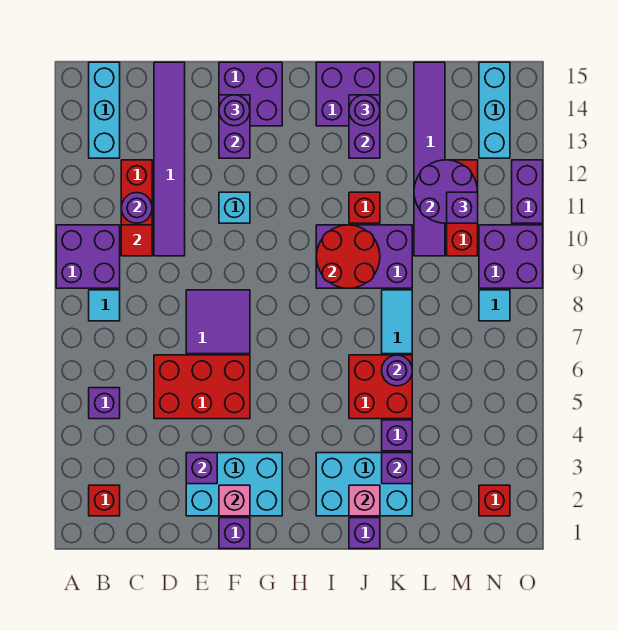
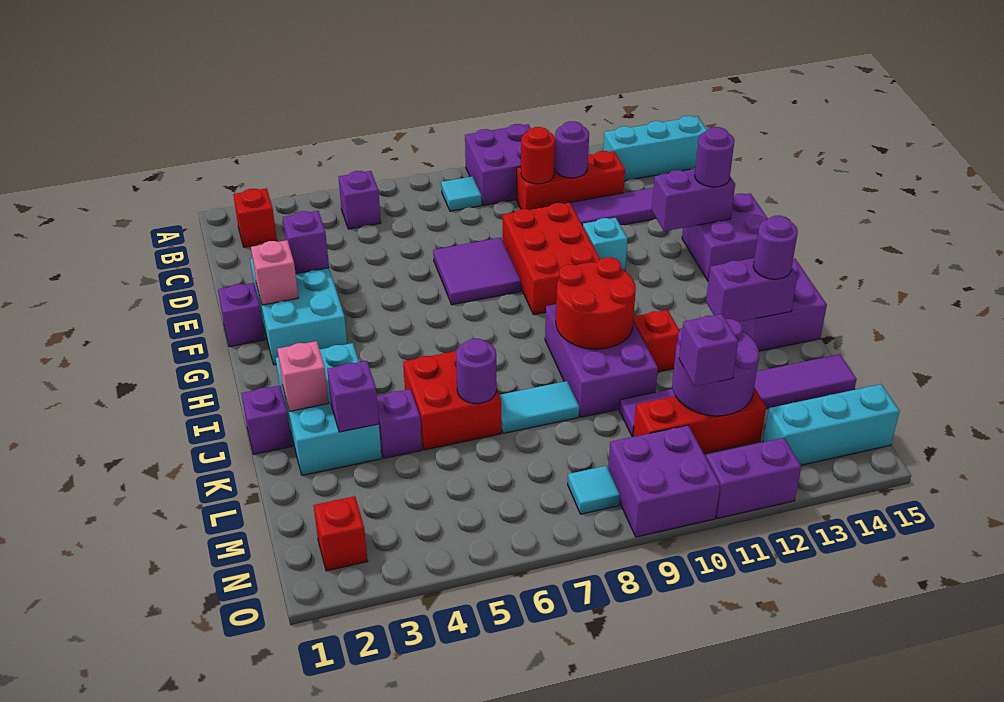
red tile C10 level 2 -> red round brick C10 level 2
red brick D5:F6 level 1 -> red brick E9:G10 level 1

